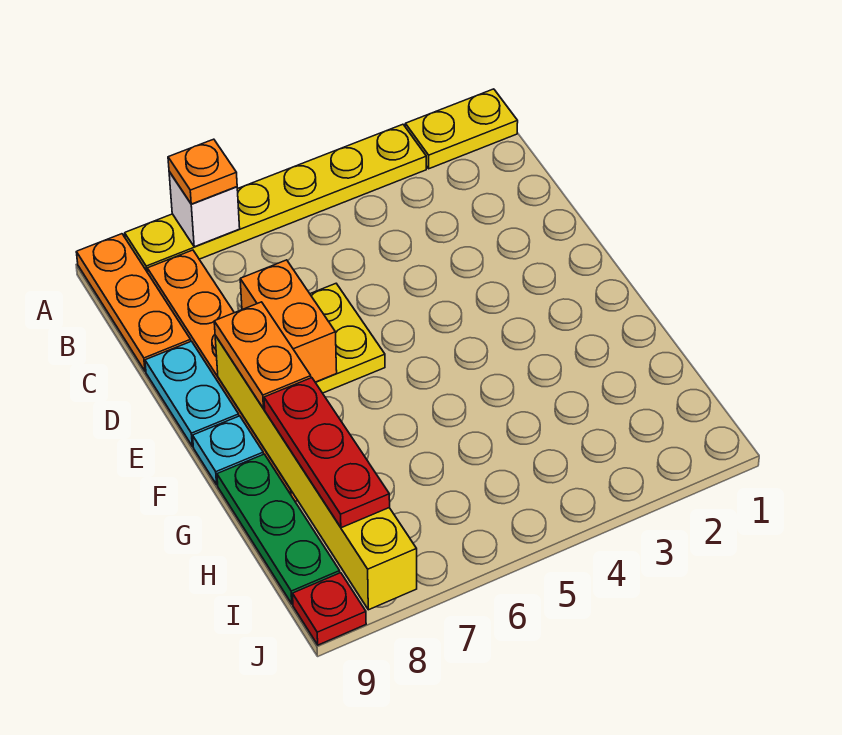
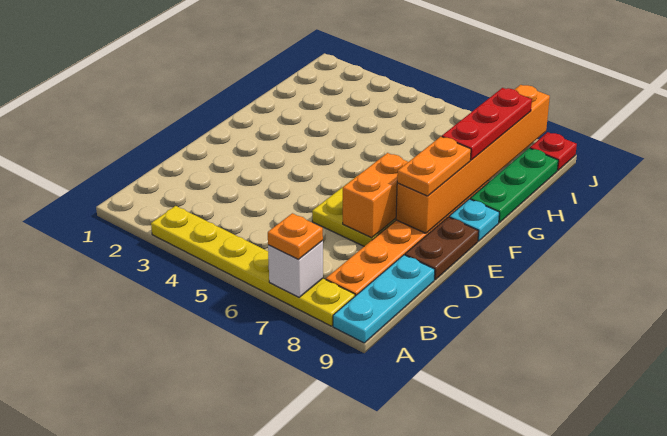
yellow plate A1:A2 level 1 -> none
orange plate A9:C9 level 1 -> cyan plate A9:C9 level 1
cyan plate D9:E9 level 1 -> brown plate D9:E9 level 1
yellow brick E8:J8 level 2 -> orange brick E8:J8 level 2

